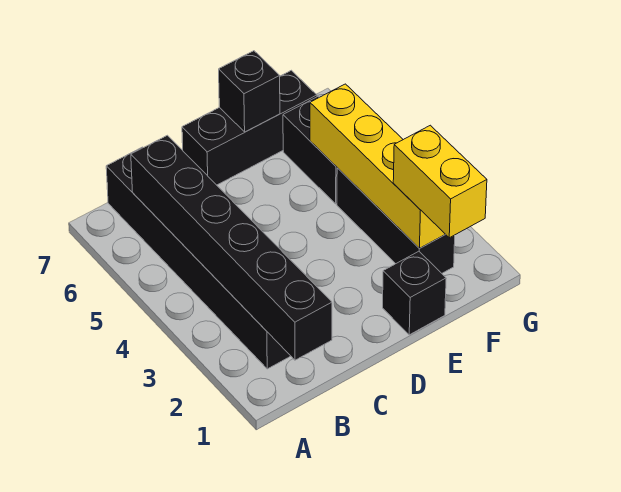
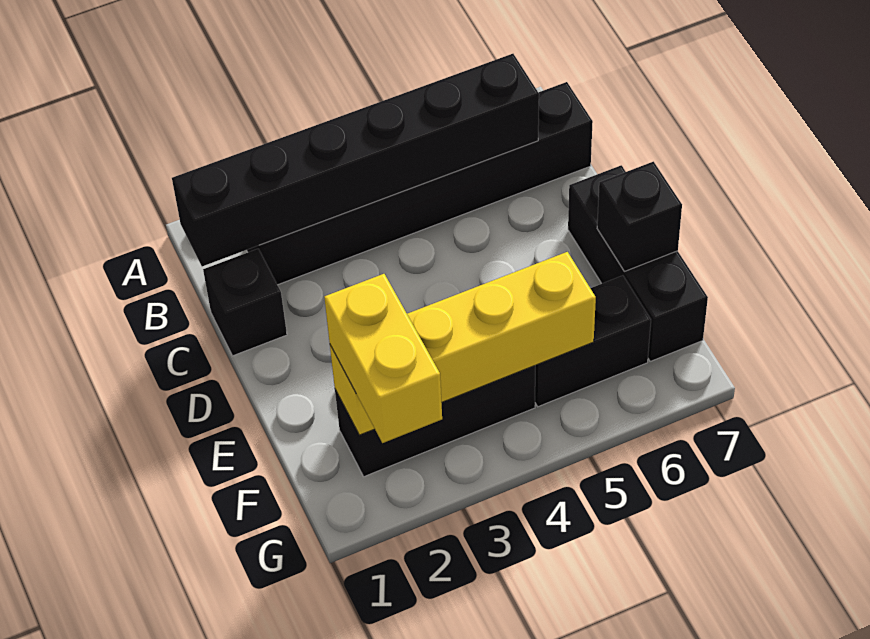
black brick E1 level 1 -> black brick C1 level 1
yellow brick F1:F2 level 3 -> yellow brick F2:G2 level 3

